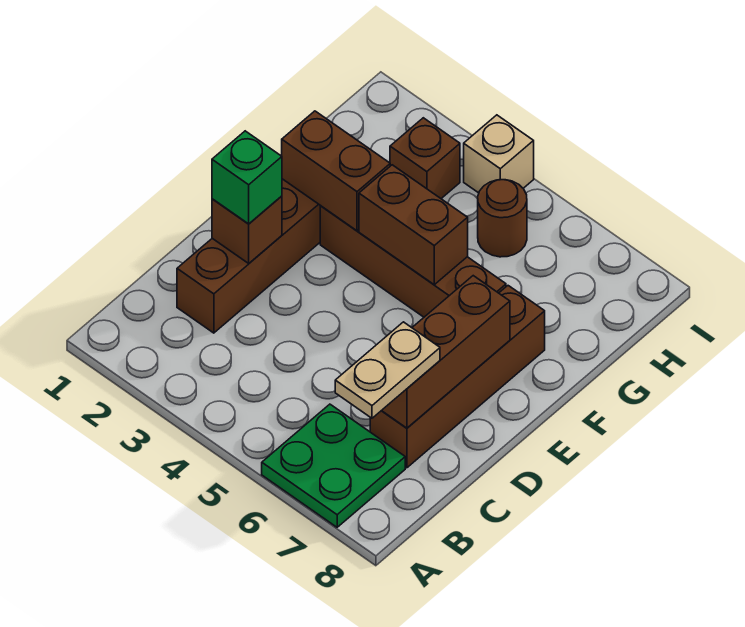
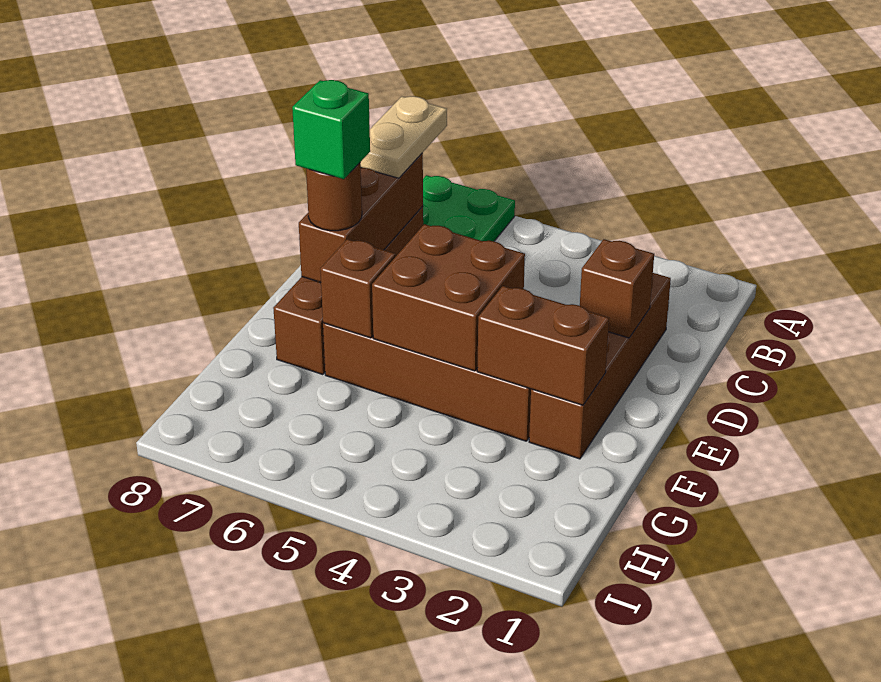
green brick D2 level 3 -> green brick E7 level 4
brown brick F4:F5 level 2 -> brown brick E4:F5 level 2
brown brick H3 level 1 -> brown brick F6 level 2
brown round brick H5 level 1 -> brown round brick E7 level 3
tan brick I4 level 1 -> none

